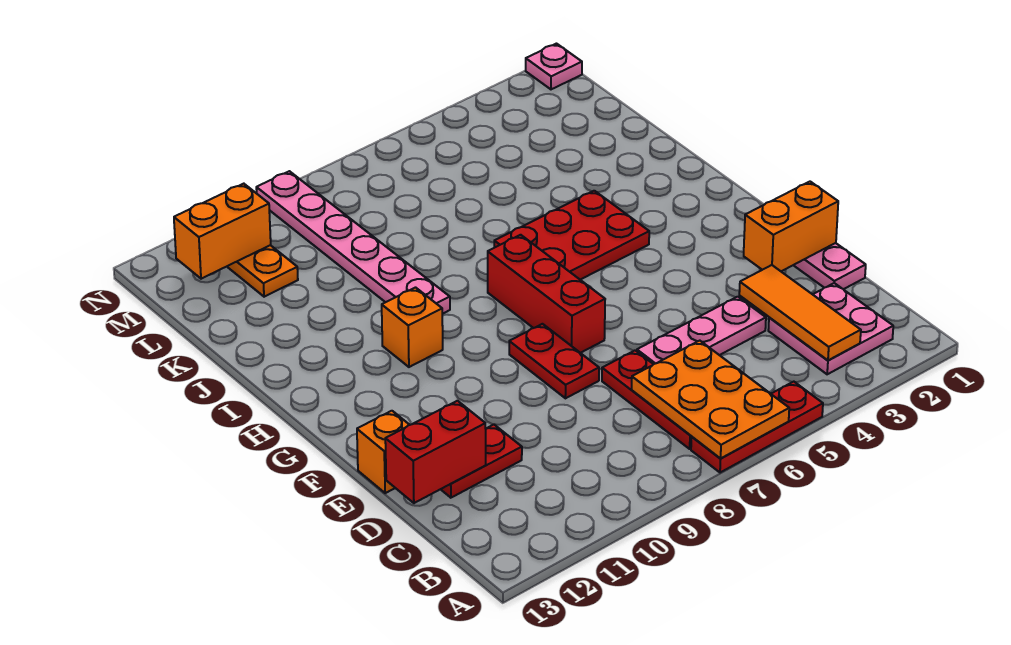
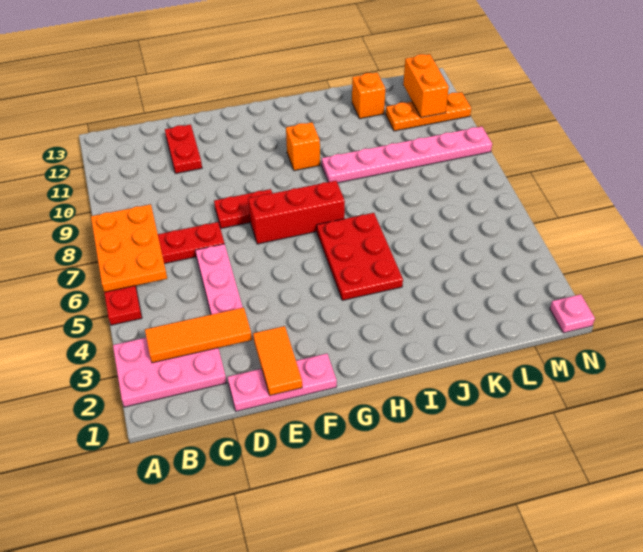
orange plate A6:C7 level 2 -> orange plate A6:B8 level 2
pink plate B2:C3 level 1 -> pink plate A2:C3 level 1
red brick D12:D13 level 2 -> none
orange brick E1:E2 level 2 -> orange tile E1:E2 level 2
orange brick E13 level 1 -> orange brick K12 level 1

